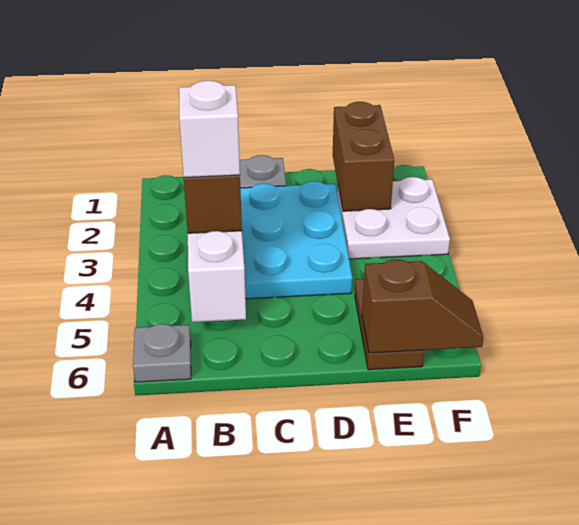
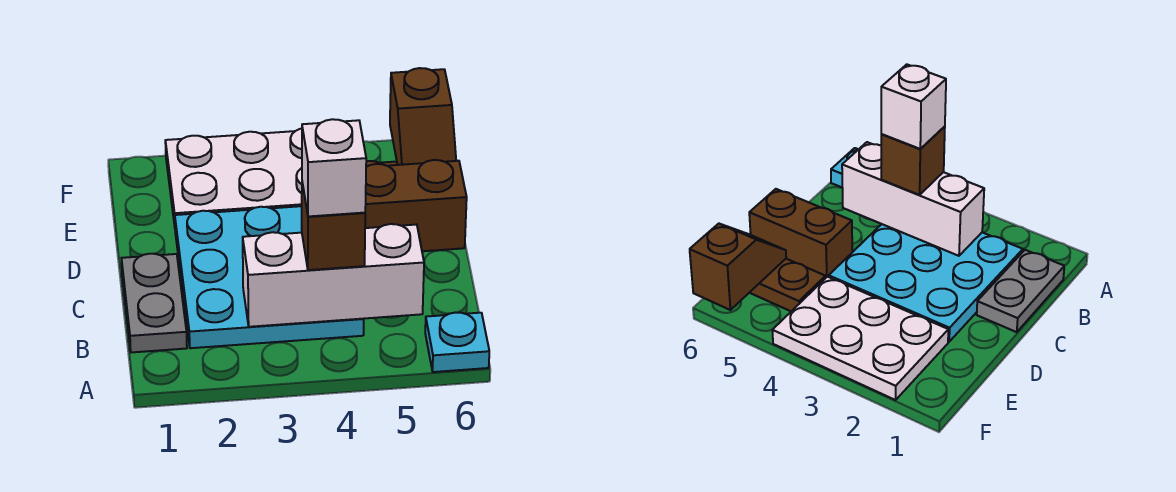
grey plate A6 level 1 -> cyan plate A6 level 1
brown brick E1:E2 level 2 -> brown brick D5:D6 level 1
white plate E2:F3 level 1 -> white plate E2:F4 level 1
brown slope E6:F6 level 2 top E -> brown slope E6:F6 level 2 top F

